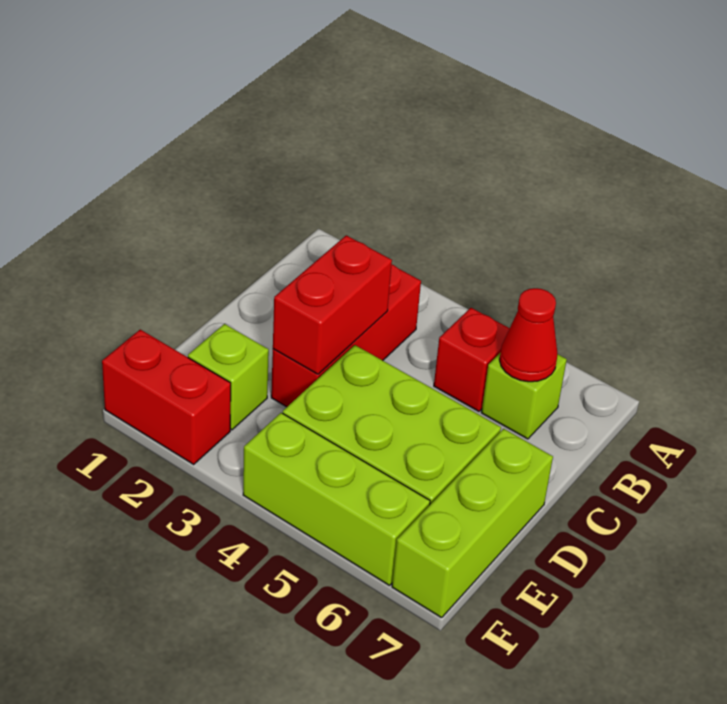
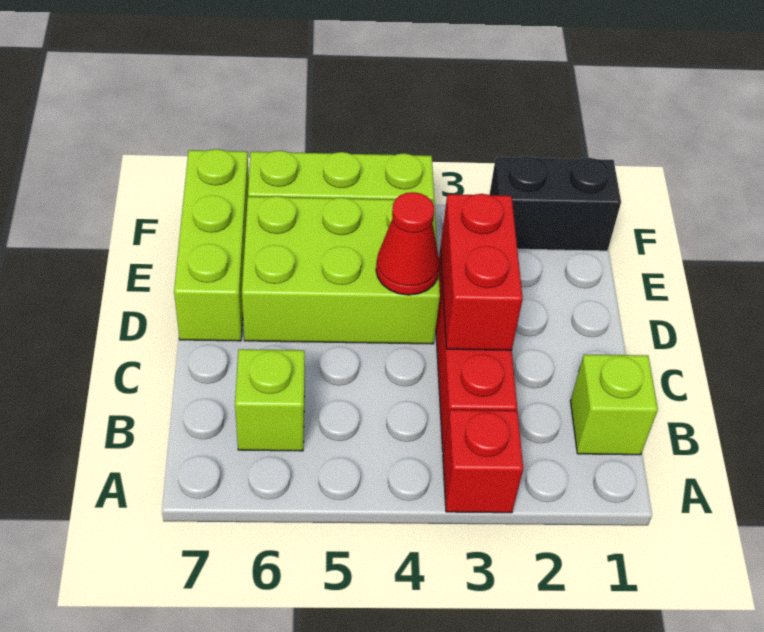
red brick B5 level 1 -> red brick A3 level 1
red cone B6 level 2 -> red cone D4 level 2
lime brick E2 level 1 -> lime brick B1 level 1
red brick F1:F2 level 1 -> black brick F1:F2 level 1

